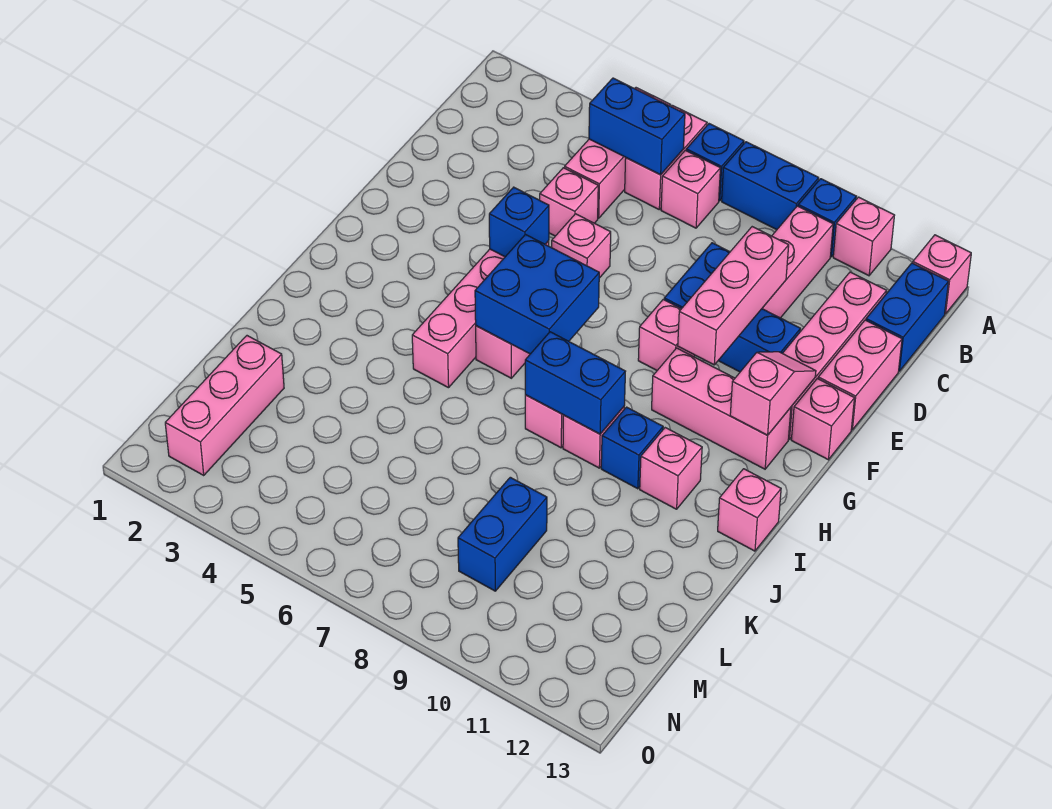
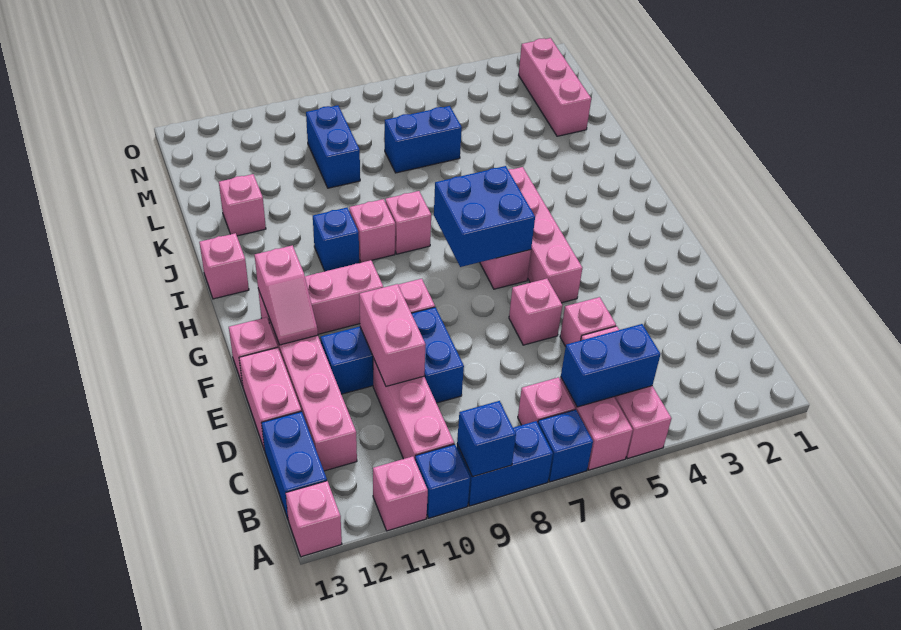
pink brick D10:F10 level 2 -> pink brick D10:E10 level 2
blue brick F5 level 2 -> blue brick A9 level 2
blue brick I8:I9 level 2 -> blue brick L6:L7 level 1
pink brick I11 level 1 -> pink brick K12 level 1

